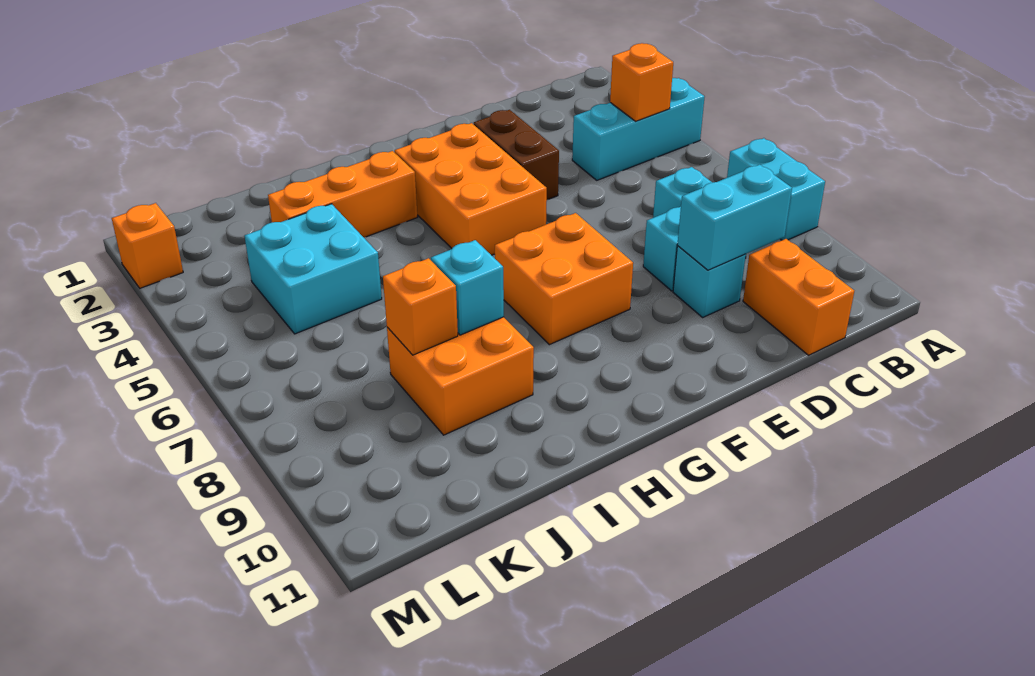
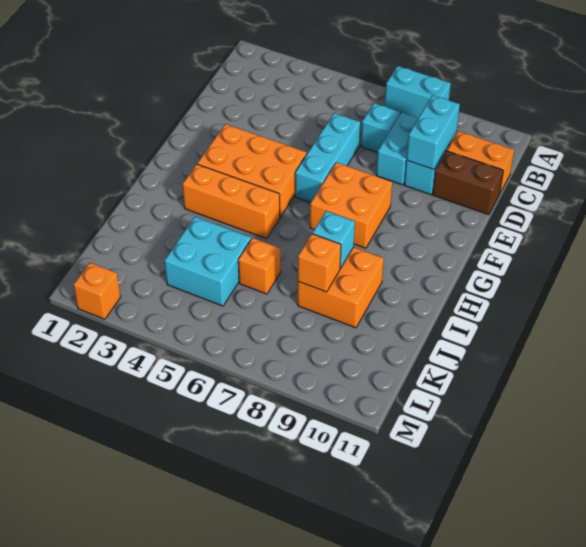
cyan brick A4:C4 level 1 -> cyan brick D6:F6 level 1
orange brick B4 level 2 -> orange brick J6 level 1
brown brick E3:E4 level 1 -> brown brick D10:D11 level 1
orange brick H3:J3 level 1 -> orange brick H3:H5 level 1

